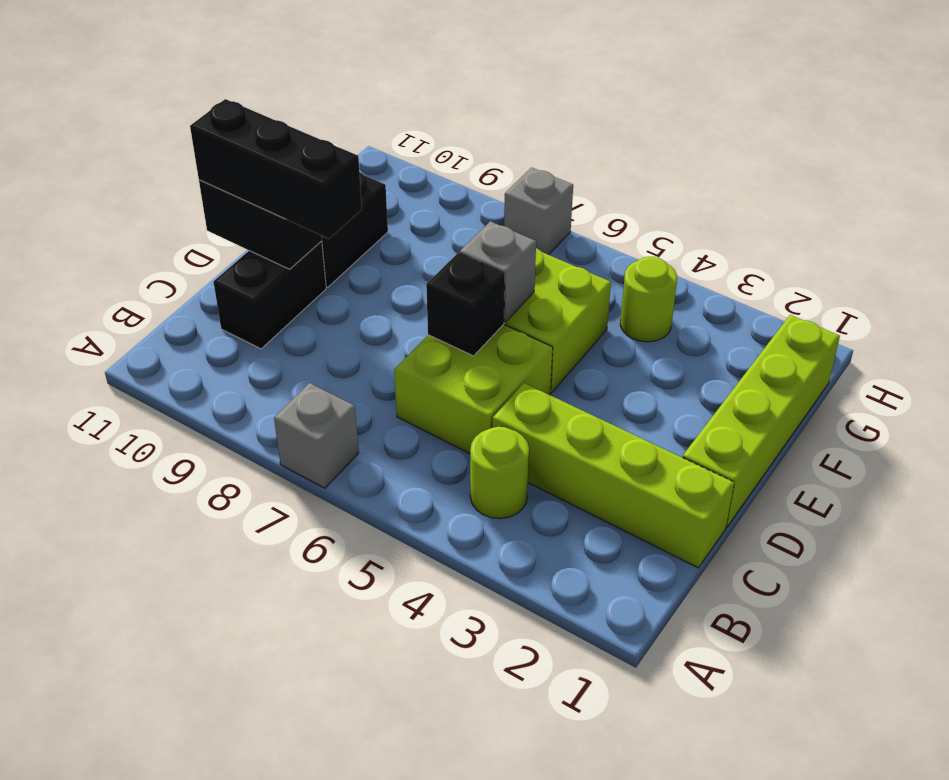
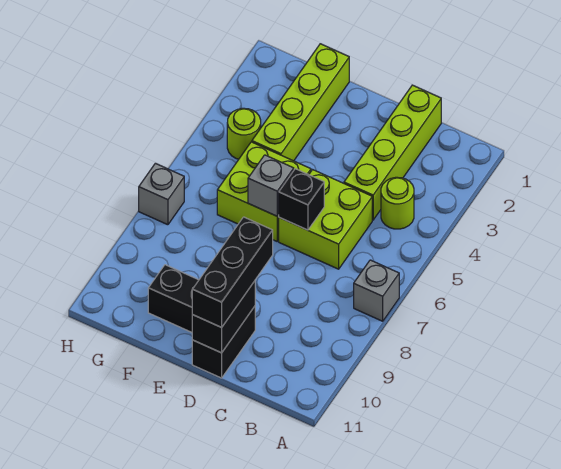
black brick C10:D10 level 1 -> black brick D10:D11 level 1
lime brick D1:G1 level 1 -> lime brick F1:F4 level 1

